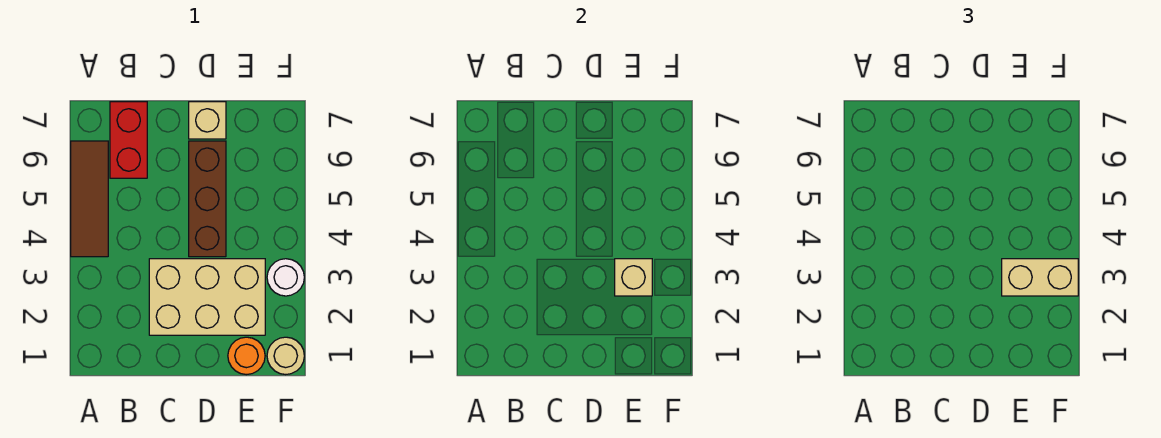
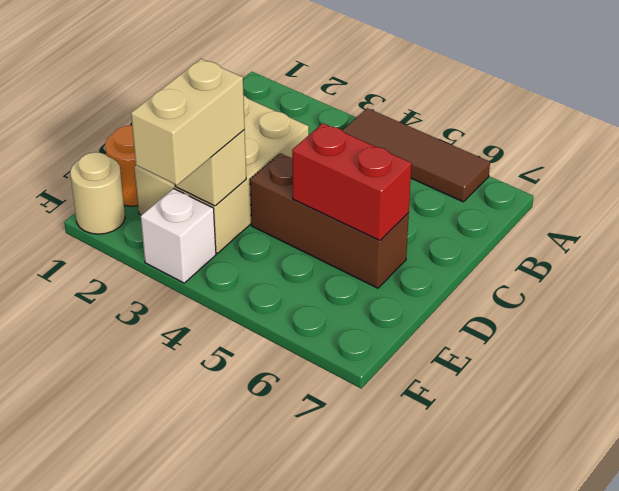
red brick B6:B7 level 1 -> red brick D5:D6 level 2
tan brick D7 level 1 -> none
white round brick F3 level 1 -> white brick F3 level 1

